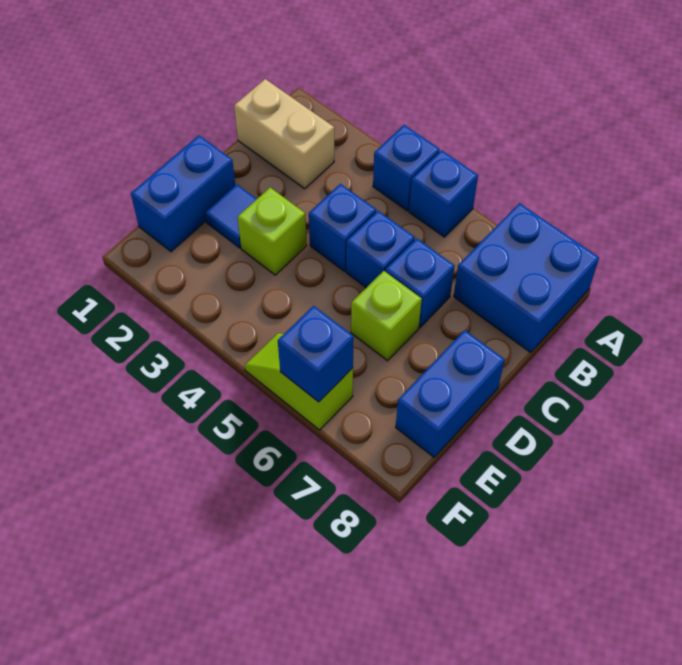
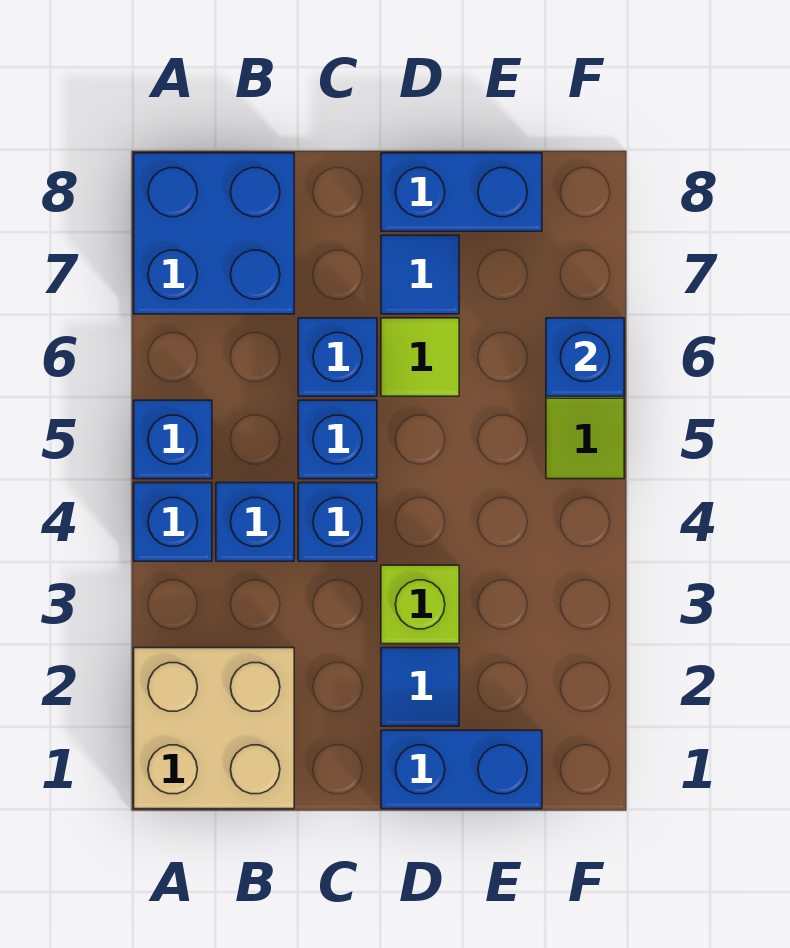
tan brick B1:B2 level 1 -> tan brick A1:B2 level 1
none -> blue brick B4 level 1
lime brick D6 level 1 -> lime tile D6 level 1
none -> blue tile D7 level 1

